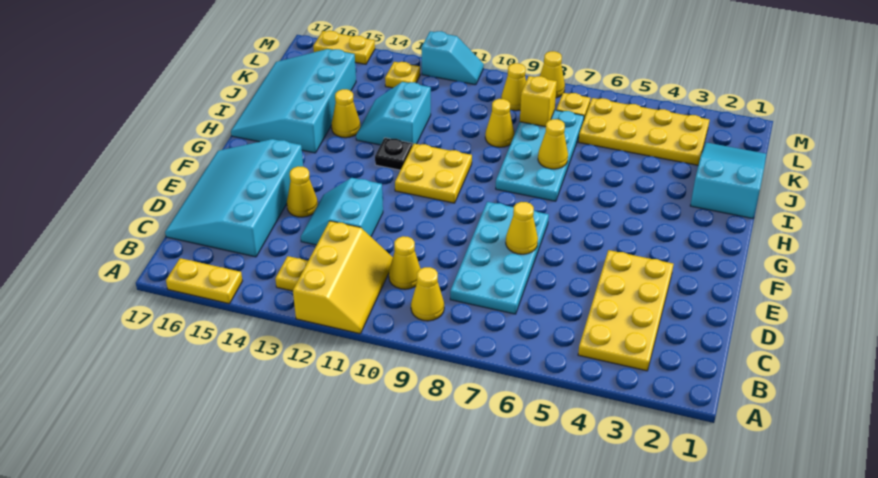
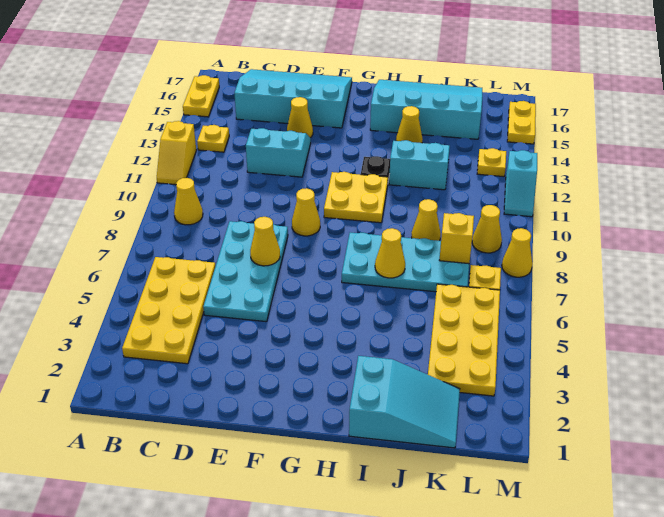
yellow slope A11:C12 level 1 top 12 -> yellow slope A11:A12 level 1 top 12
yellow plate B3:E4 level 1 -> yellow plate B3:C6 level 1
cyan plate C7:F8 level 1 -> cyan plate D5:E8 level 1
yellow cone C10 level 1 -> yellow cone F9 level 1

